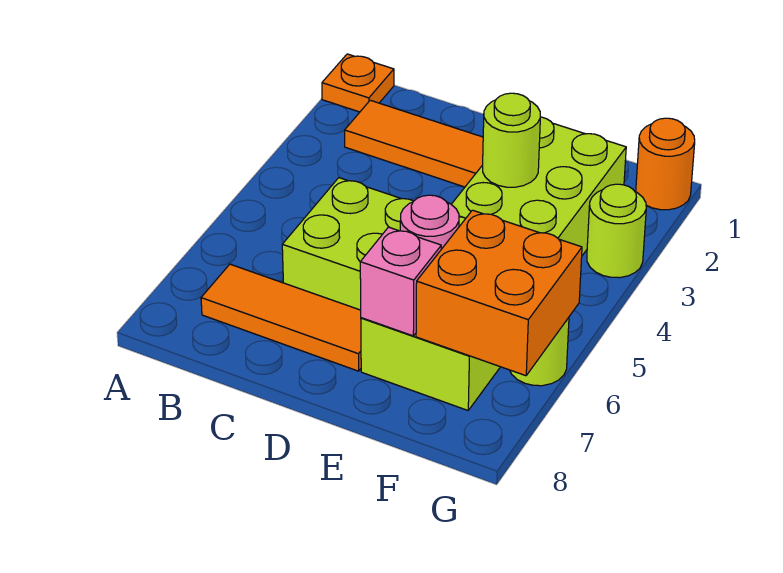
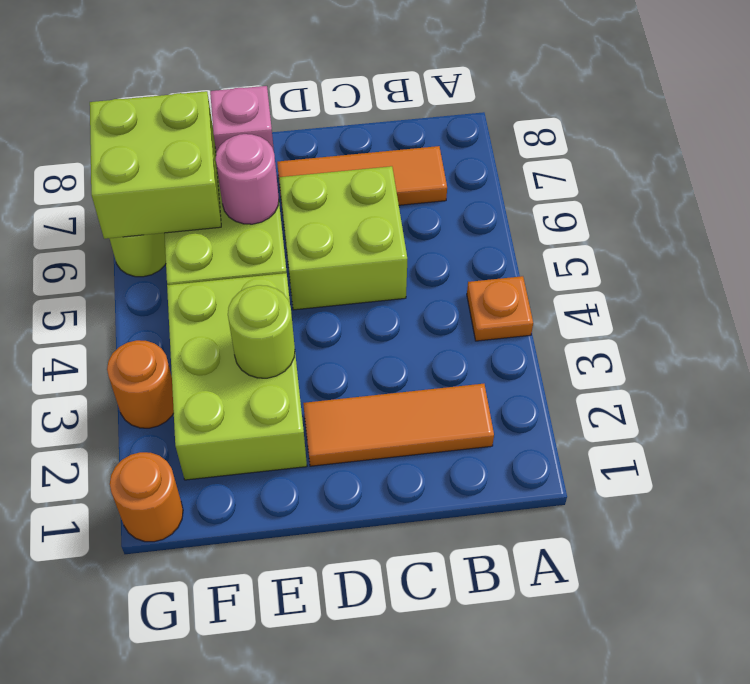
orange plate A1 level 1 -> orange plate A4 level 1
orange brick F6:G7 level 2 -> lime brick F6:G7 level 2
lime round brick G3 level 1 -> orange round brick G3 level 1

